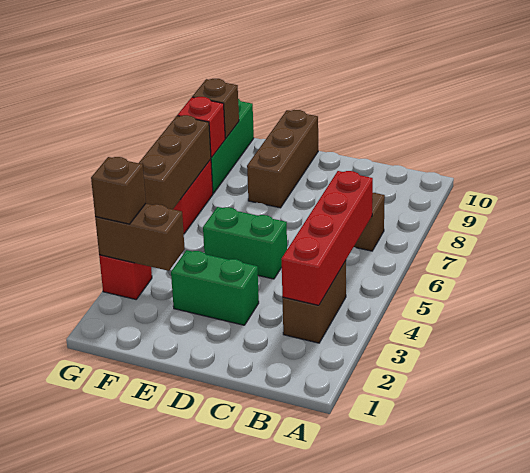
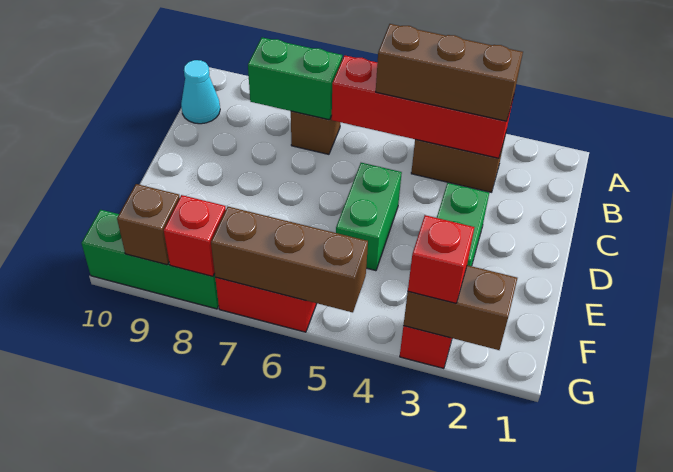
none -> green brick B7:B8 level 2
none -> cyan cone B10 level 1
brown brick E8:E10 level 1 -> brown brick B3:B5 level 3
brown brick F3:G3 level 2 -> brown brick G2:G3 level 2
brown brick G3 level 3 -> red brick G3 level 3

